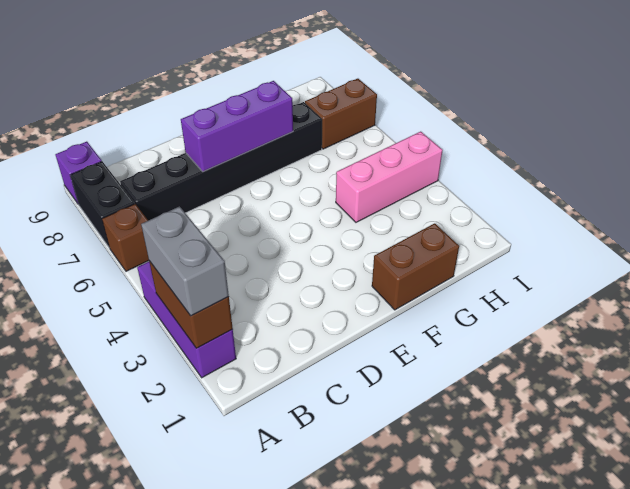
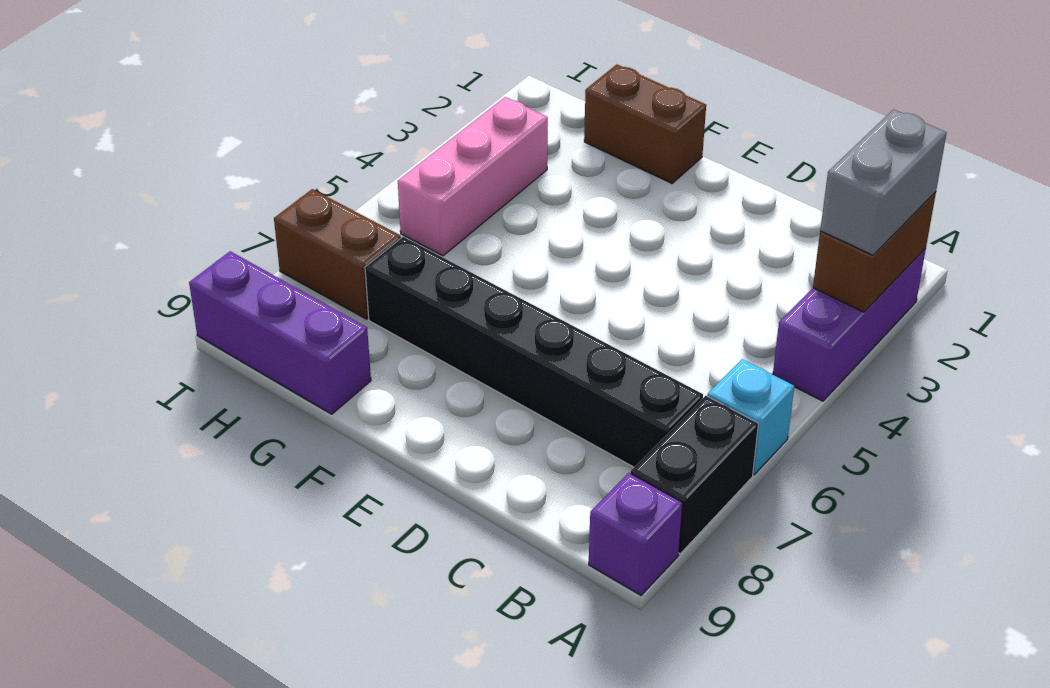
brown brick A6 level 1 -> cyan brick A6 level 1
purple brick D7:F7 level 2 -> purple brick G9:I9 level 1
pink brick G4:I4 level 1 -> pink brick H3:H5 level 1

